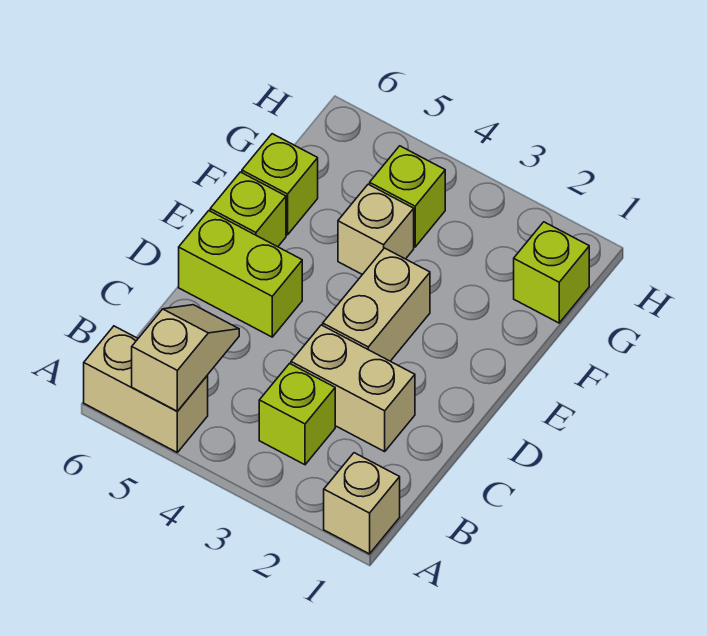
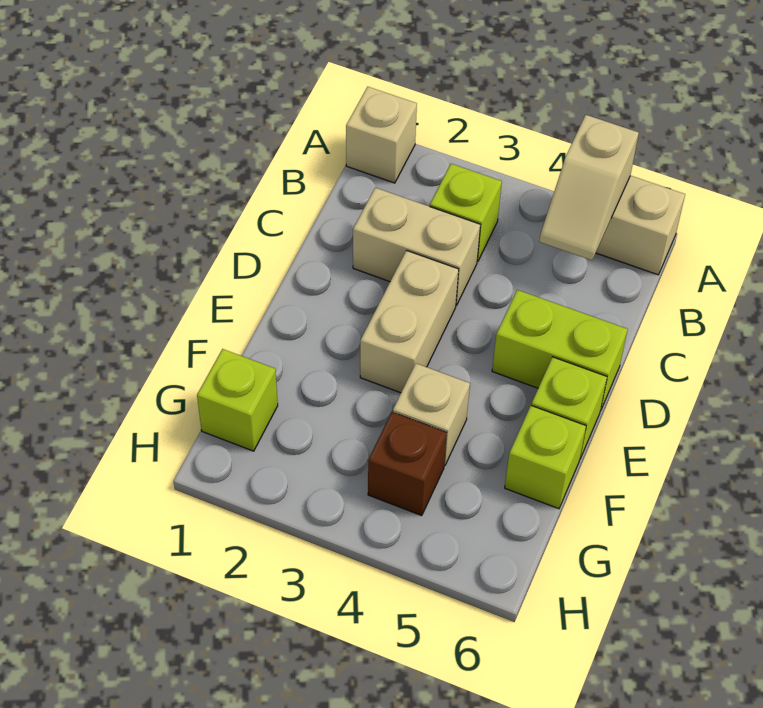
lime brick G4 level 1 -> brown brick G4 level 1

